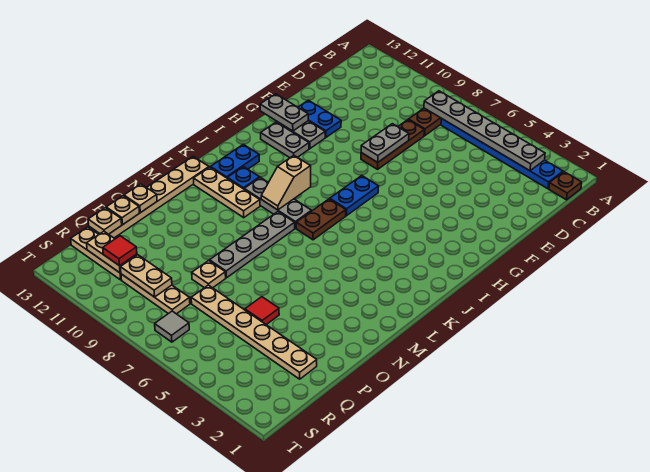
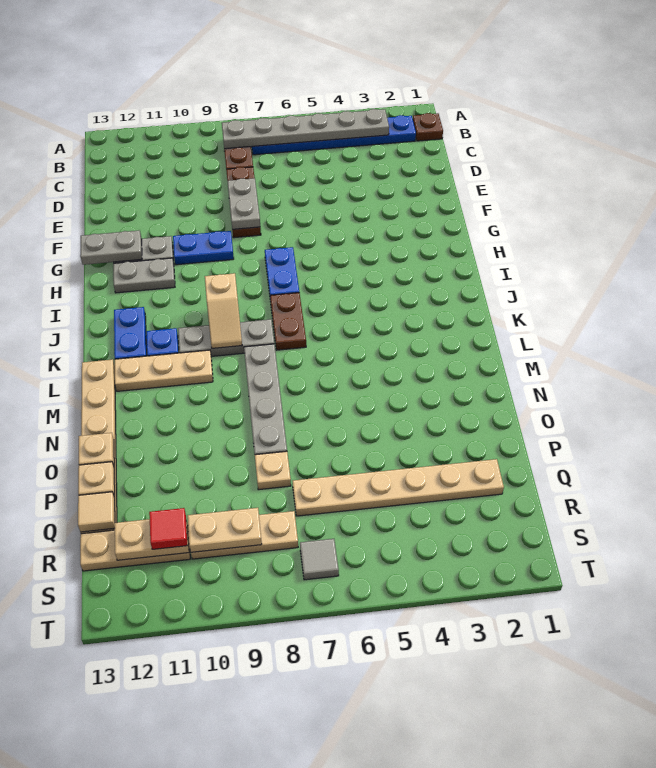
blue plate F11:F12 level 1 -> blue plate G9:G10 level 1
red tile P5 level 1 -> none
tan plate Q13 level 2 -> tan tile Q13 level 2

